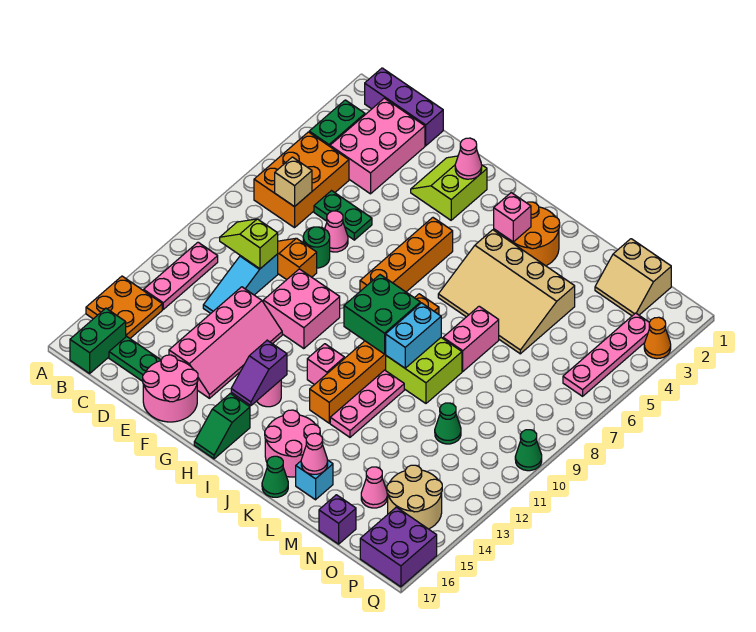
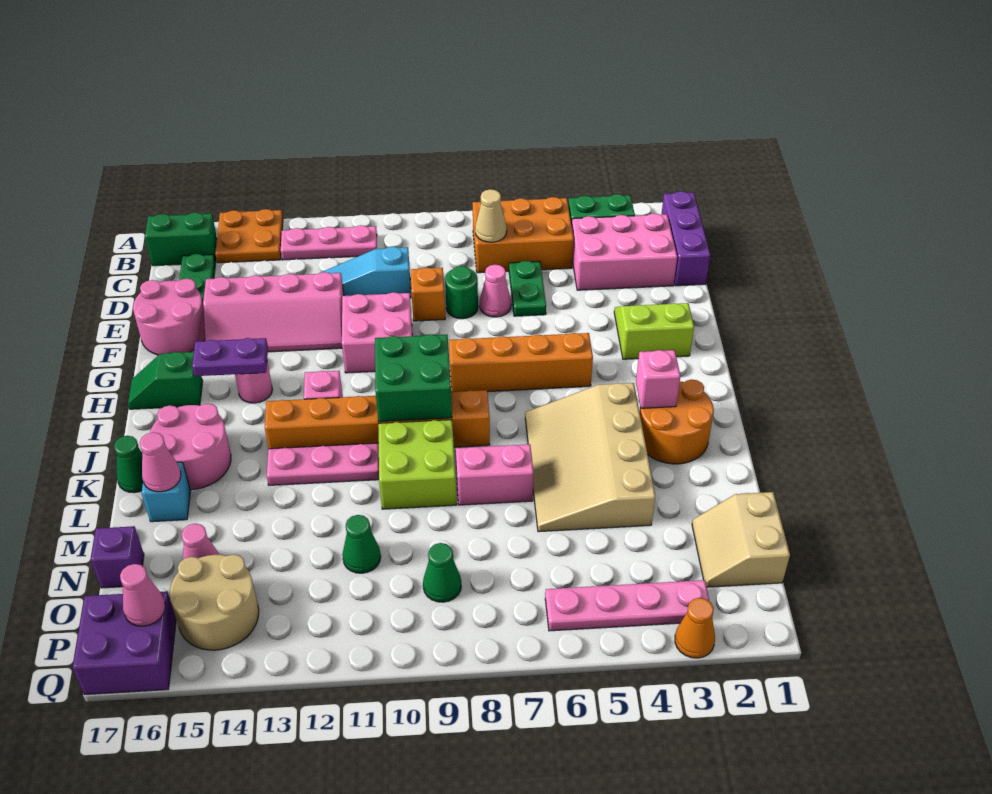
tan brick C7 level 2 -> tan cone C7 level 2
lime slope C10:D10 level 2 top D -> none
pink cone G2 level 2 -> pink cone P16 level 2
purple slope H14:H15 level 2 top 14 -> purple plate H14:H15 level 2
cyan brick K9:K10 level 2 -> none
green cone Q10 level 1 -> green cone O9 level 1

